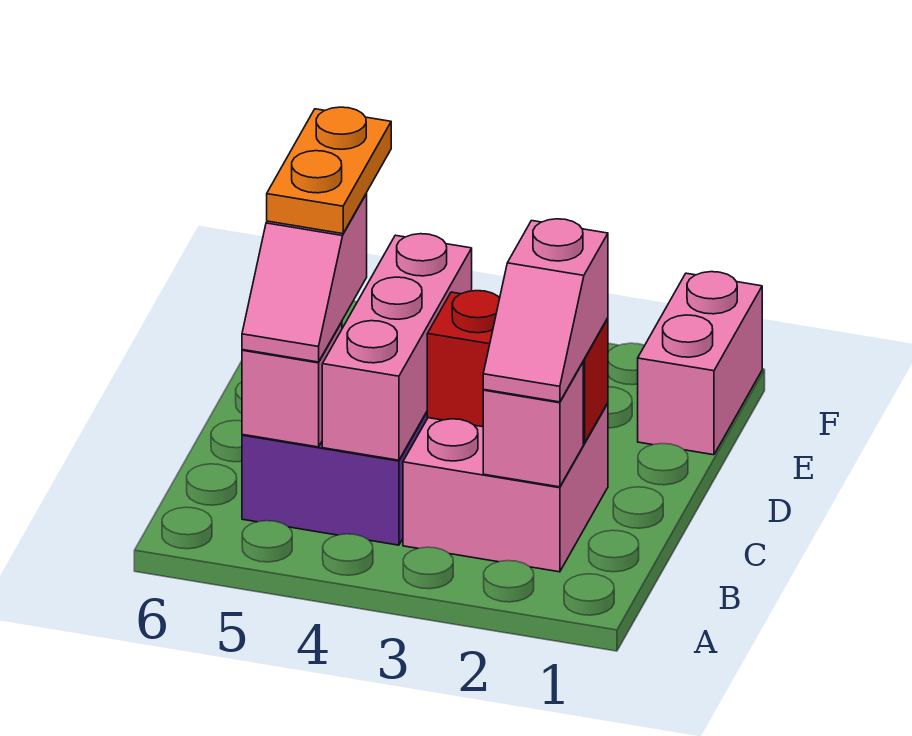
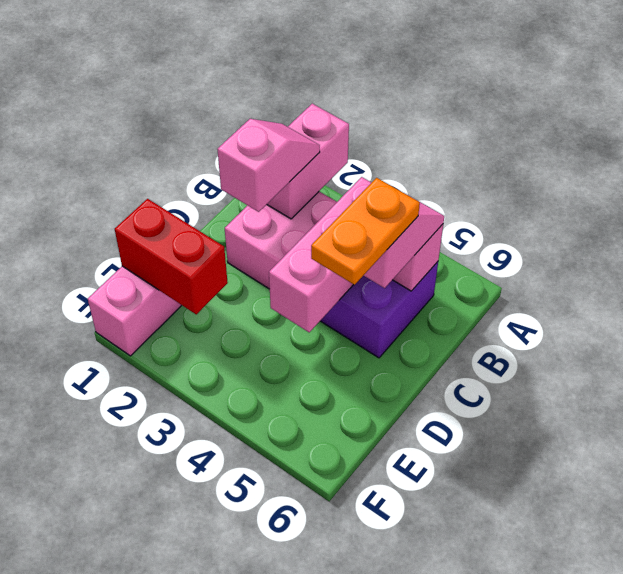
pink brick B2 level 2 -> pink brick A2:B2 level 2
red brick C2:C3 level 2 -> red brick E1:E2 level 2

